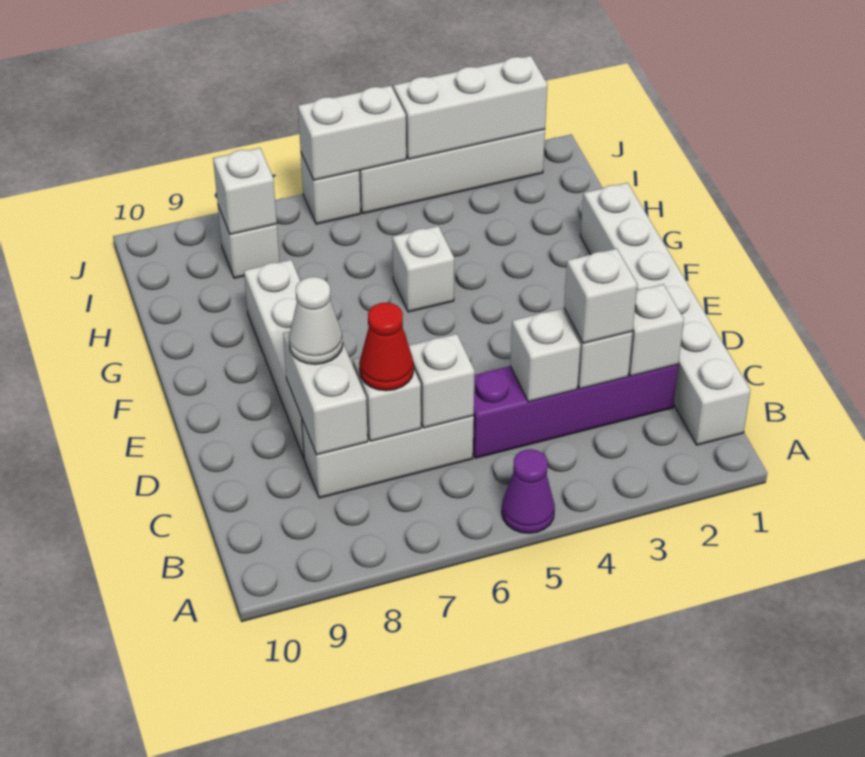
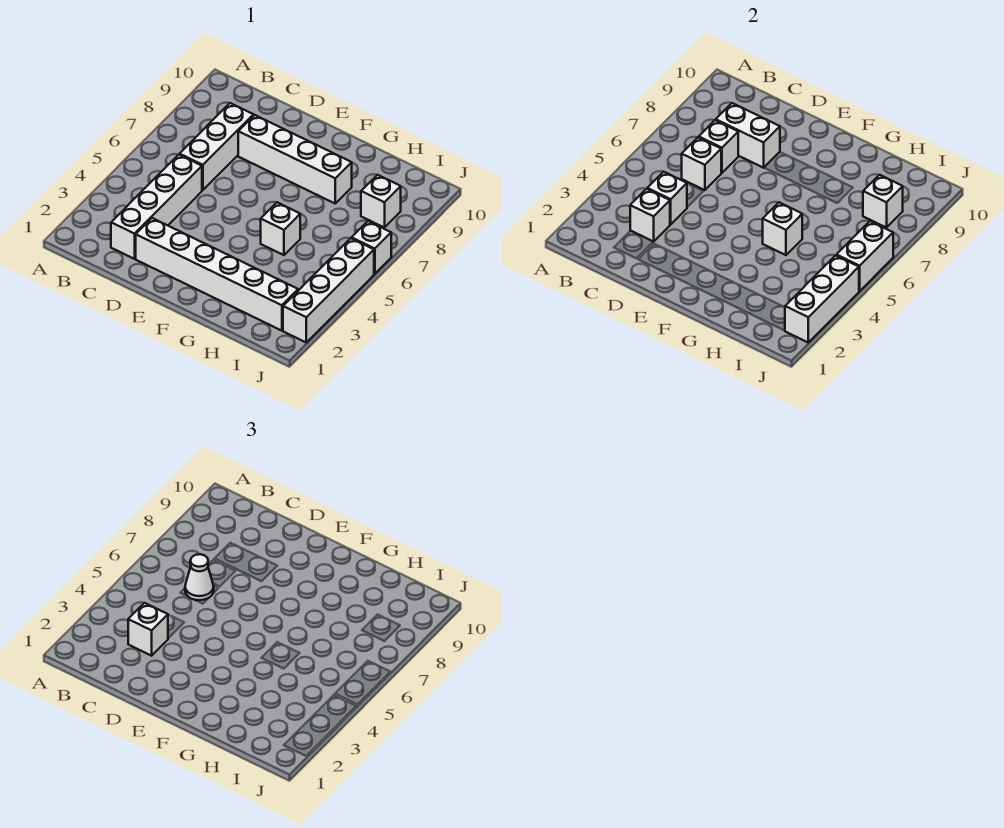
purple cone A5 level 1 -> none
white brick B1:G1 level 1 -> white brick D2:I2 level 1
purple brick C2:C5 level 1 -> white brick C2:C5 level 1
white brick C2 level 2 -> white brick G5 level 2
red cone C7 level 3 -> none
white cone D8 level 3 -> white cone C6 level 3

